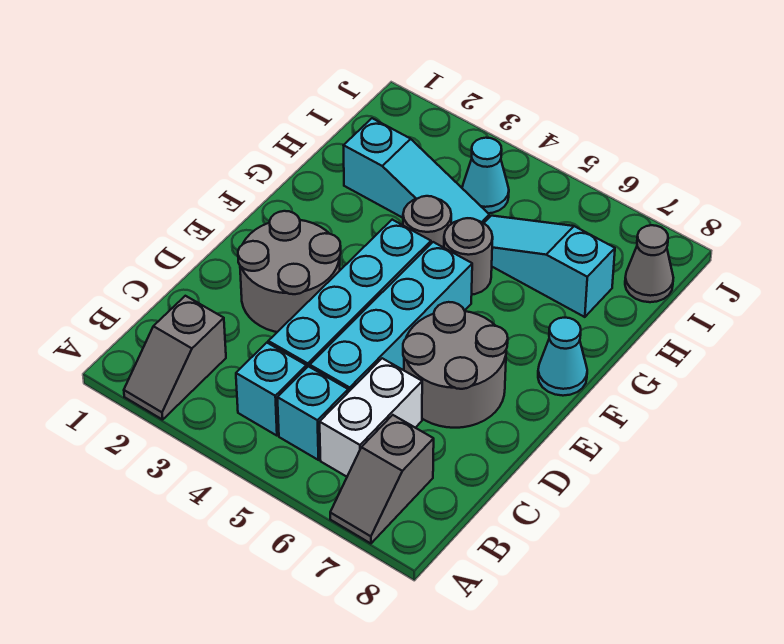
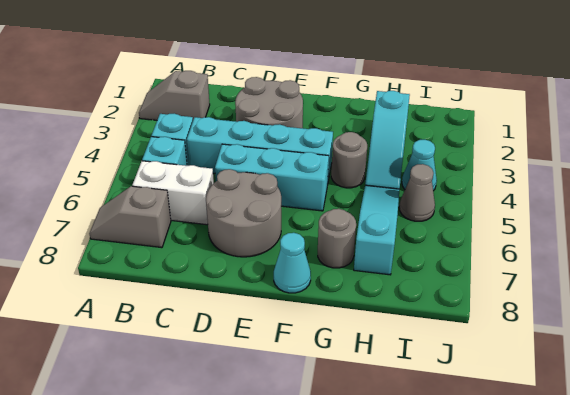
cyan brick C5:F5 level 1 -> cyan brick D5:F5 level 1
grey round brick G5 level 1 -> grey round brick G7 level 1
grey cone I8 level 1 -> grey cone I5 level 1

